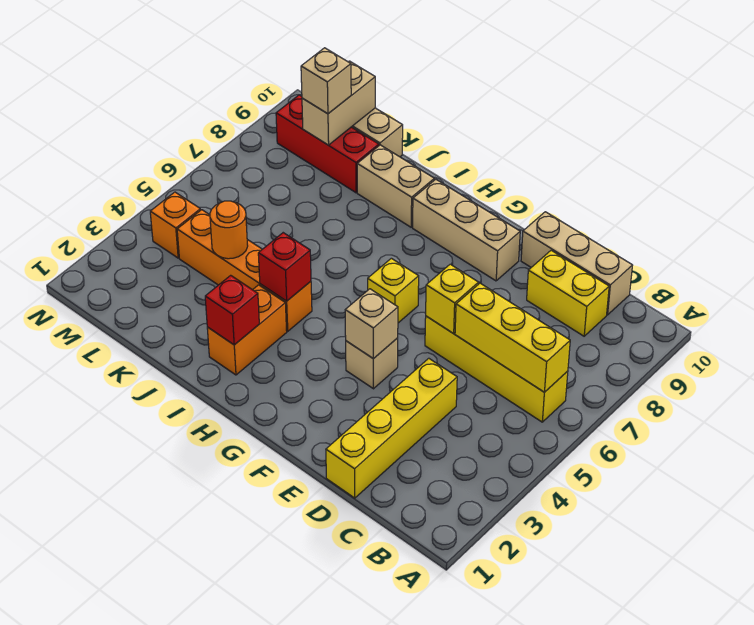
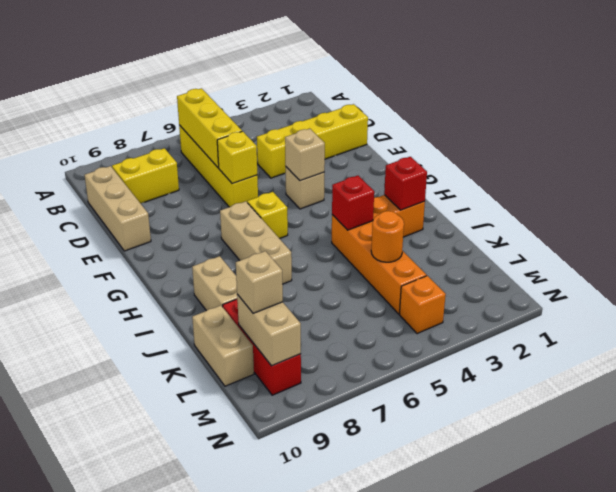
yellow brick C9:D9 level 1 -> yellow brick C8:C9 level 1
tan brick F9:H9 level 1 -> tan brick G7:I7 level 1
tan brick L9:L10 level 2 -> tan brick L9:M9 level 2

